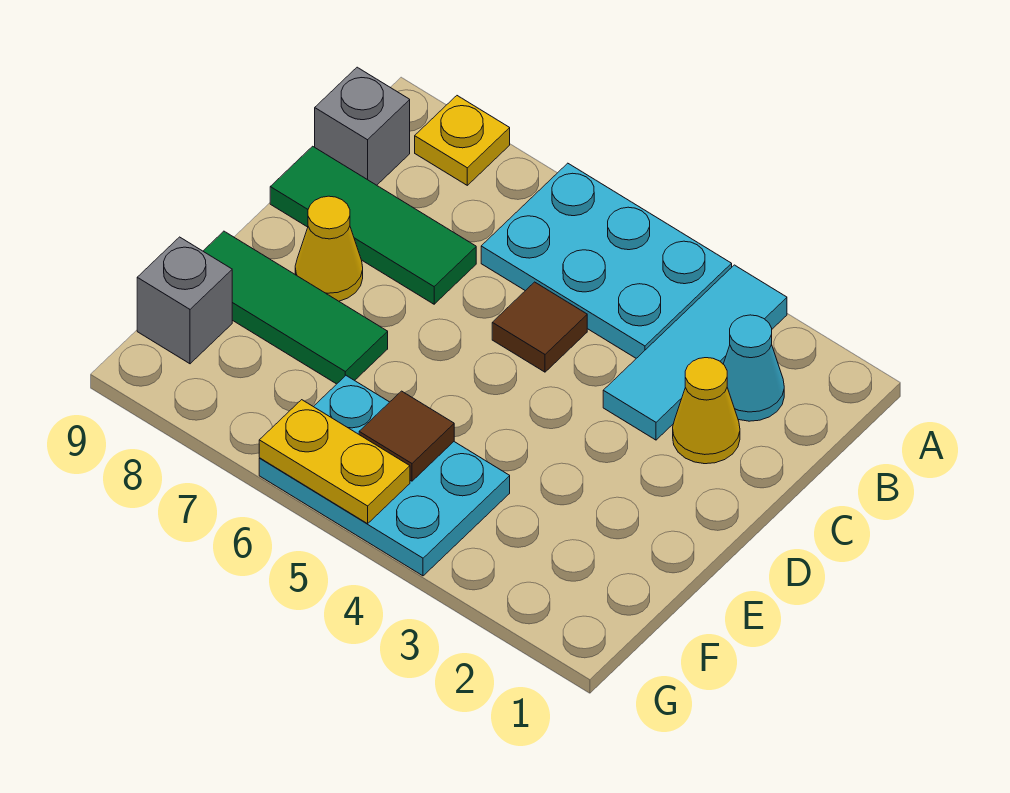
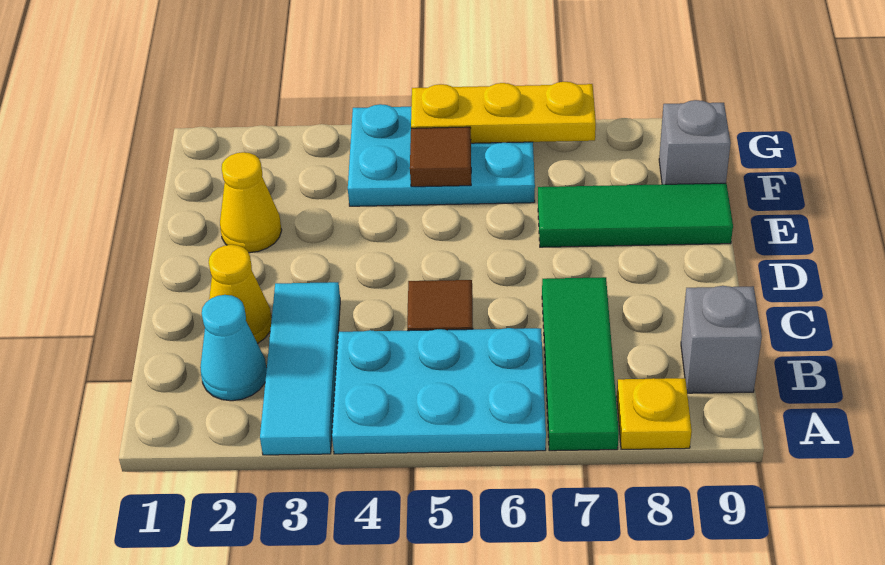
green tile C7:C9 level 1 -> green tile A7:C7 level 1
yellow cone D8 level 1 -> yellow cone E2 level 1
yellow plate G5:G6 level 2 -> yellow plate G5:G7 level 2

